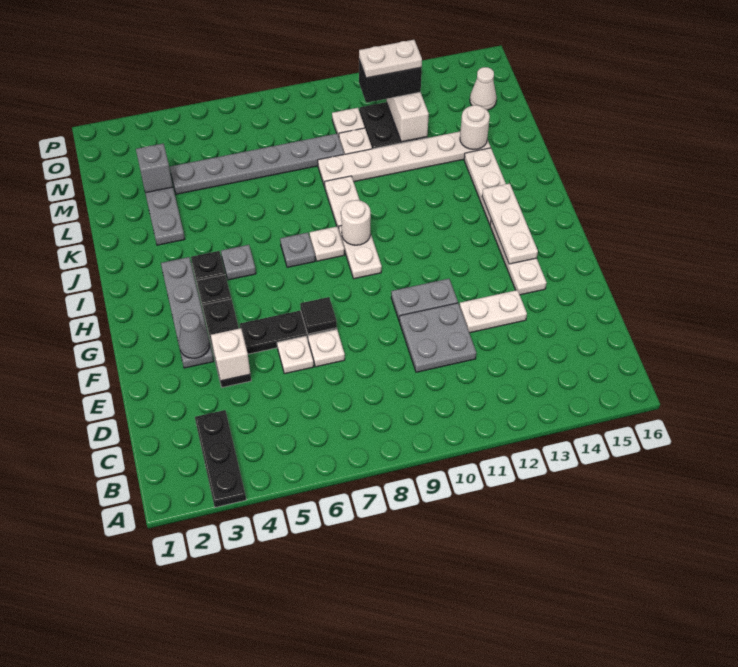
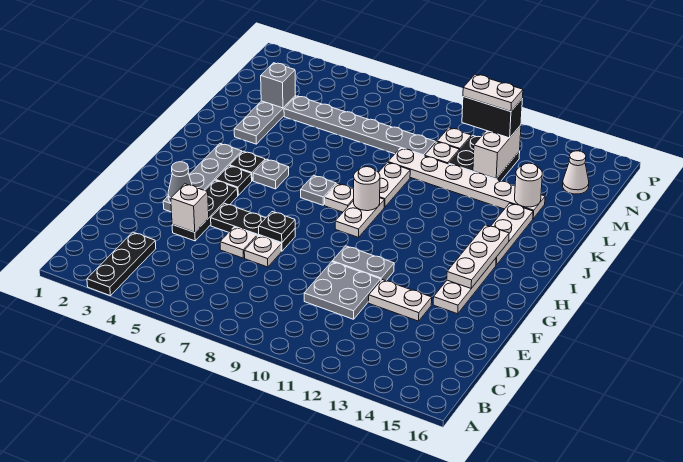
black tile F7 level 2 -> black plate F7 level 2

